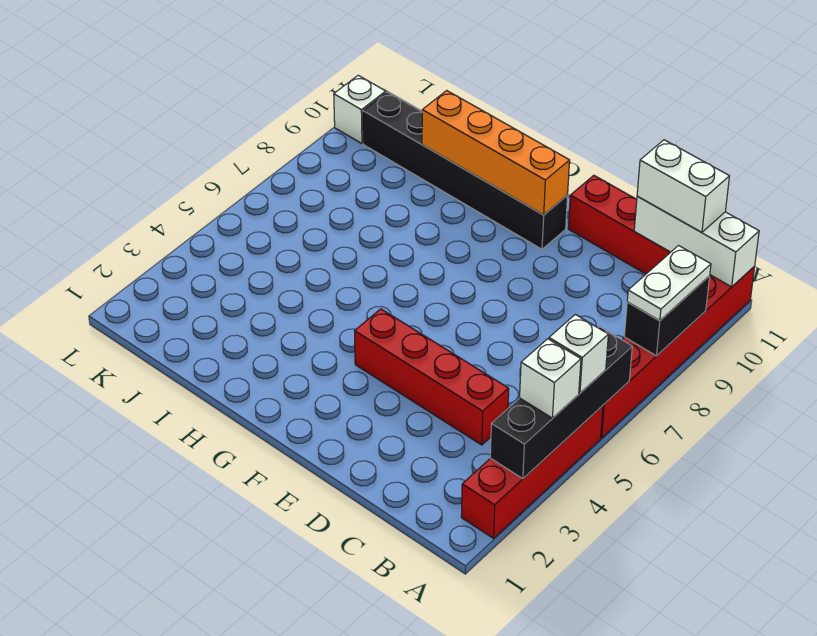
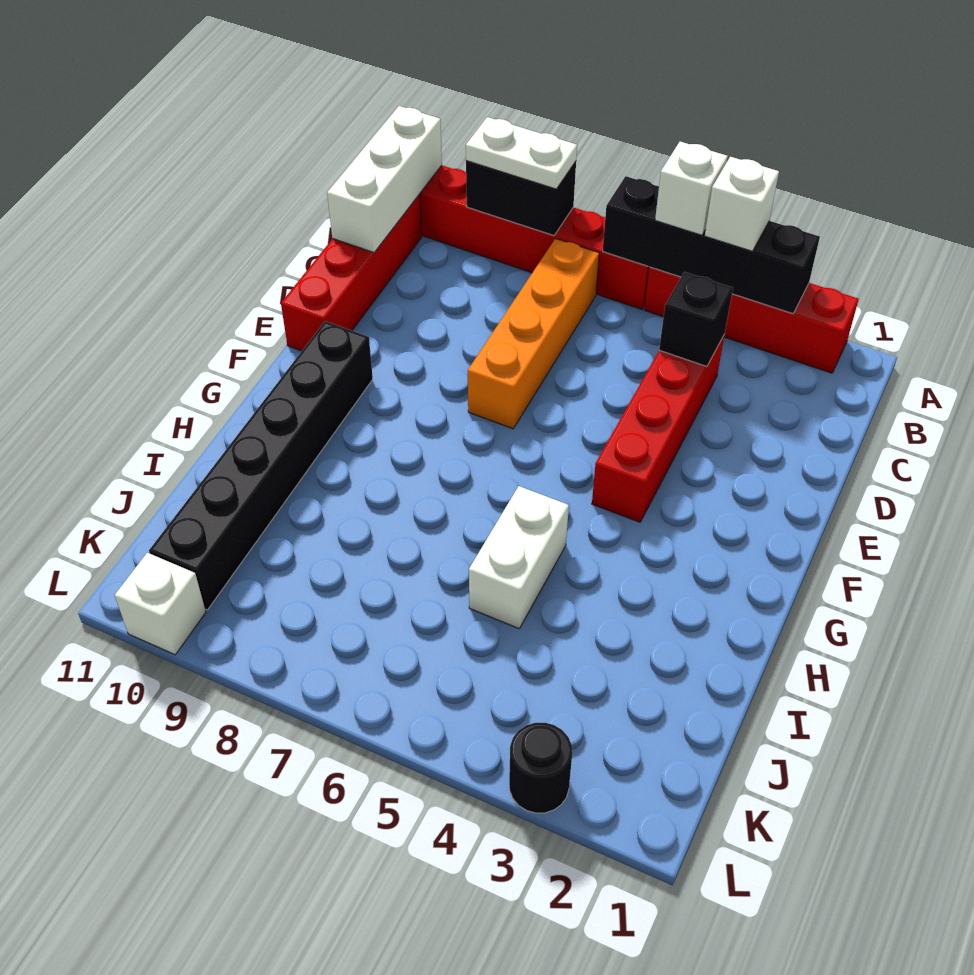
white brick B11:C11 level 3 -> white brick H5:I5 level 1
none -> black brick C4 level 2
orange brick F10:I10 level 2 -> orange brick B7:E7 level 1
none -> black round brick L3 level 1

